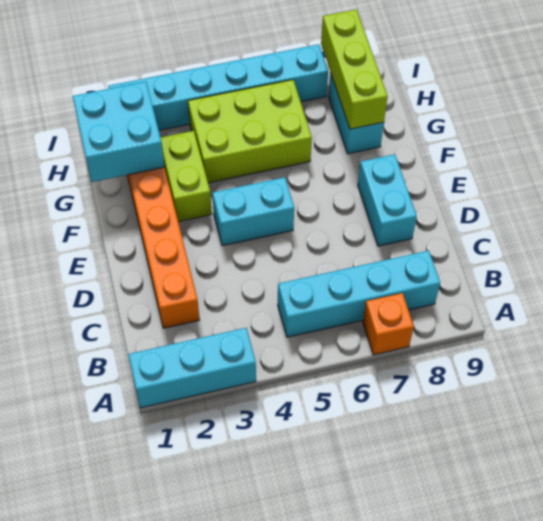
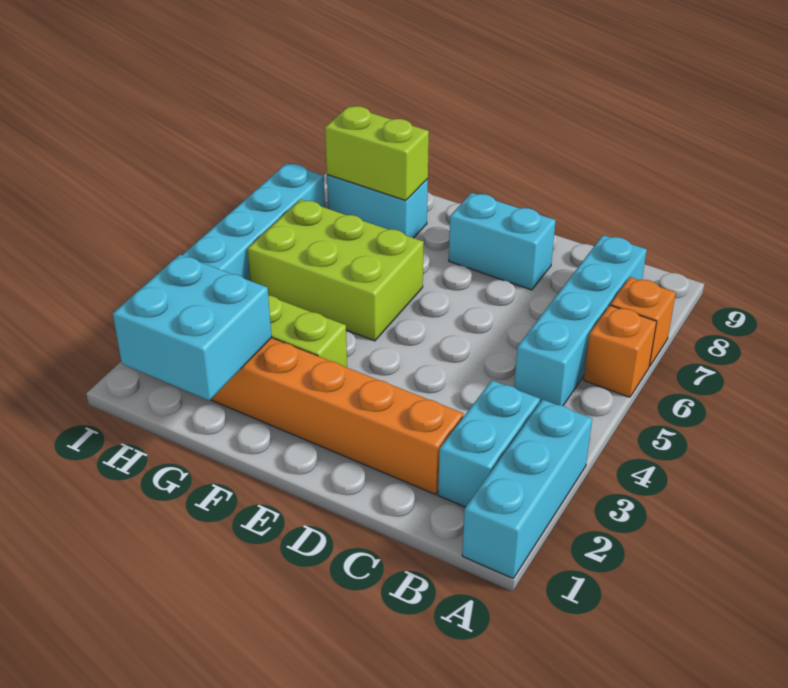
none -> orange brick A6 level 1
cyan brick E4:E5 level 1 -> cyan brick B2:B3 level 1
lime brick G4:H6 level 1 -> lime brick F5:H6 level 1
lime brick G8:I8 level 2 -> lime brick G8:H8 level 2

